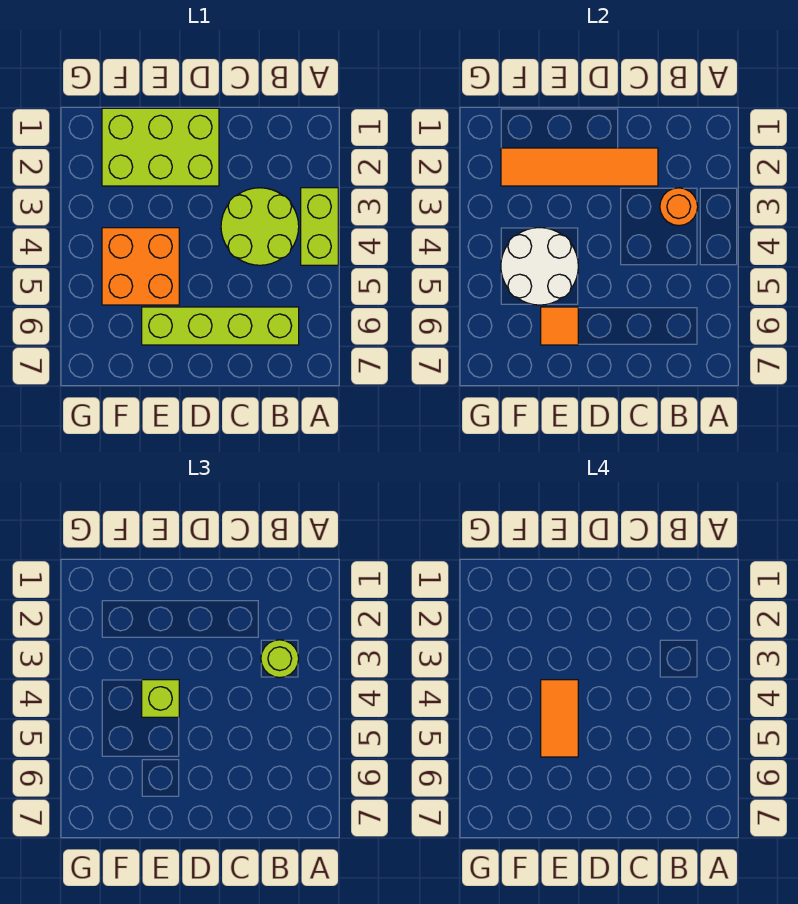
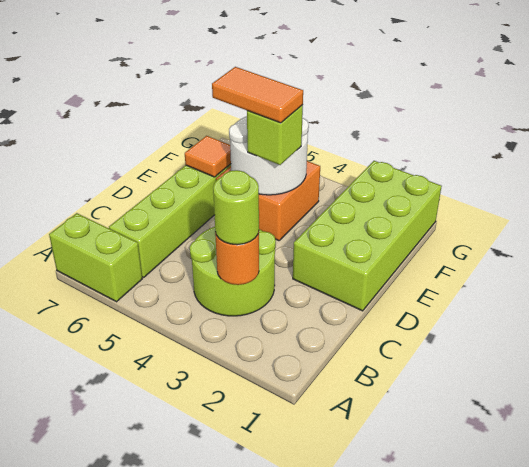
lime brick A3:A4 level 1 -> lime brick A6:A7 level 1
orange tile C2:F2 level 2 -> none
lime brick D1:F2 level 1 -> lime brick D1:G2 level 1

